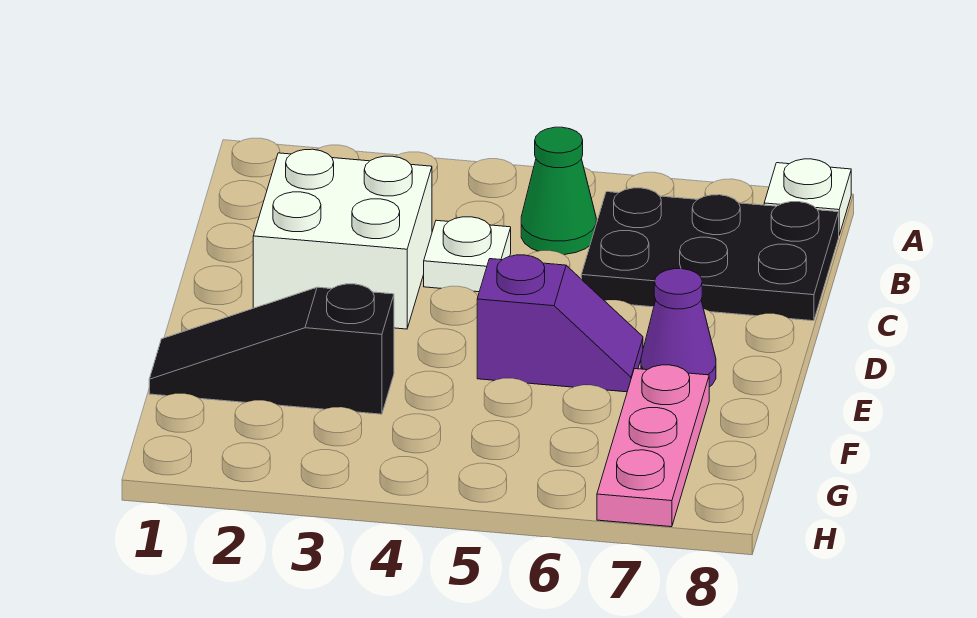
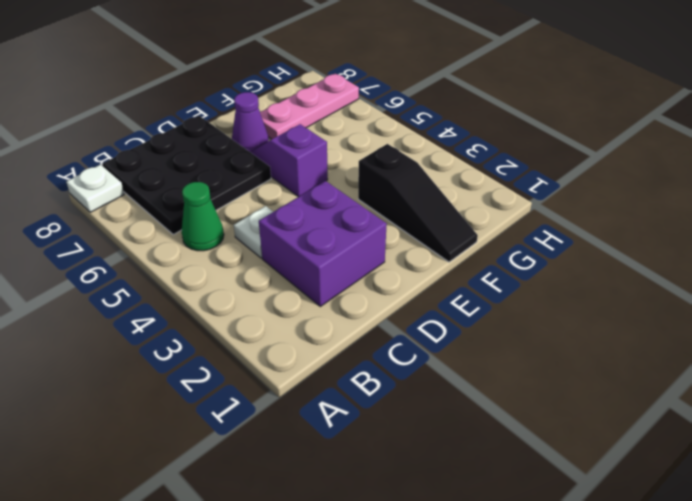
black plate B6:C8 level 1 -> black plate B6:D8 level 1
white brick C2:D3 level 1 -> purple brick C2:D3 level 1

